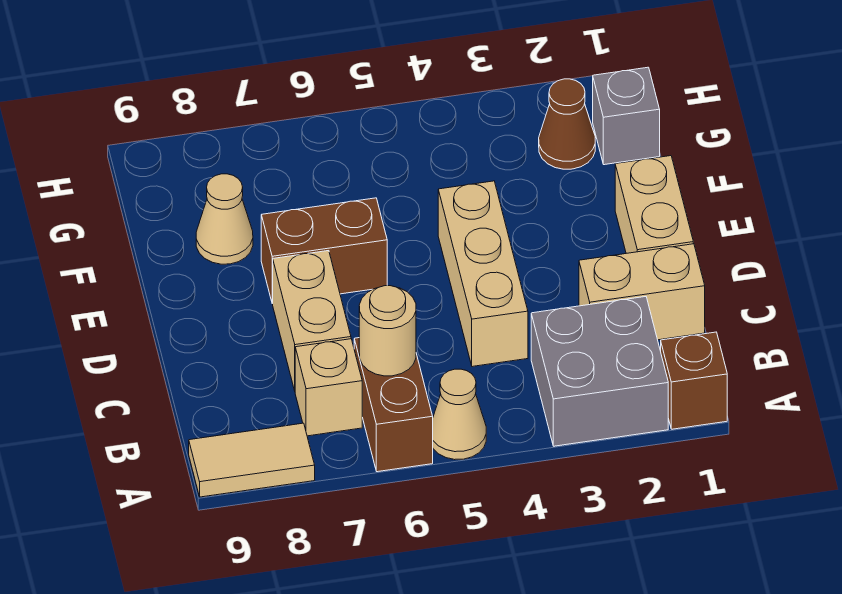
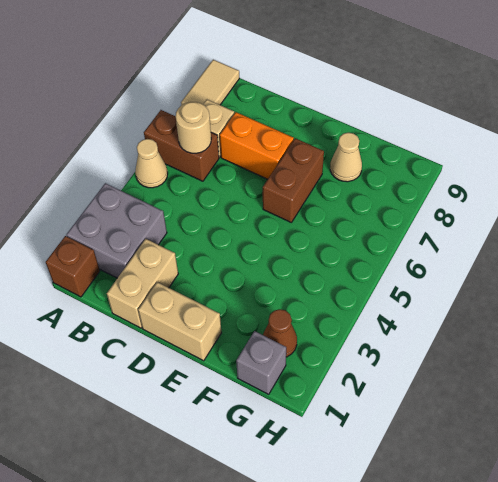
tan brick C4:E4 level 1 -> none
tan brick C7:D7 level 1 -> orange brick C7:D7 level 1

